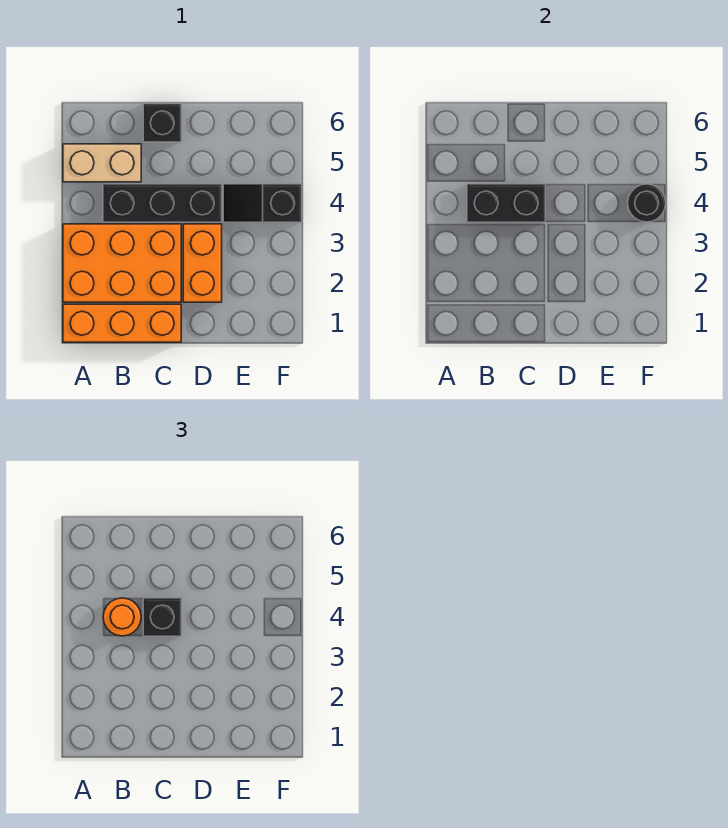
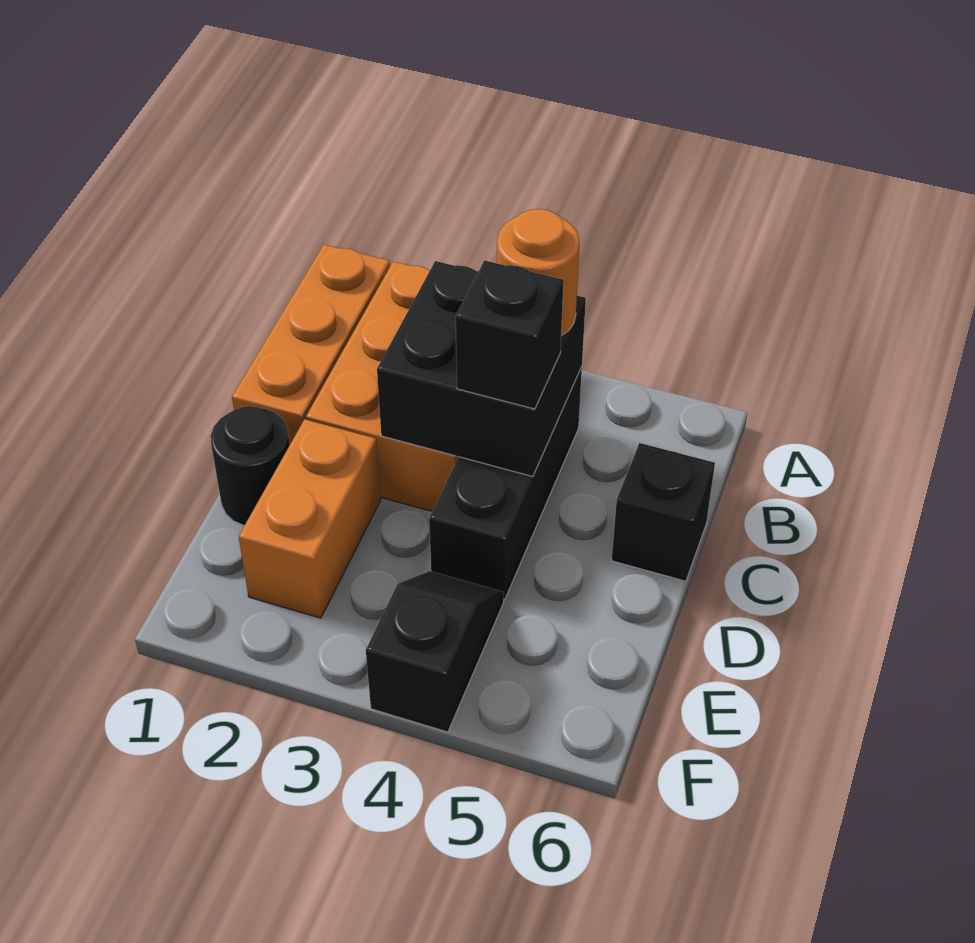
tan brick A5:B5 level 1 -> none
black brick B4:C4 level 2 -> black brick B3:C4 level 2
orange brick D2:D3 level 1 -> orange brick D2:E2 level 1
black round brick F4 level 2 -> black round brick D1 level 1

